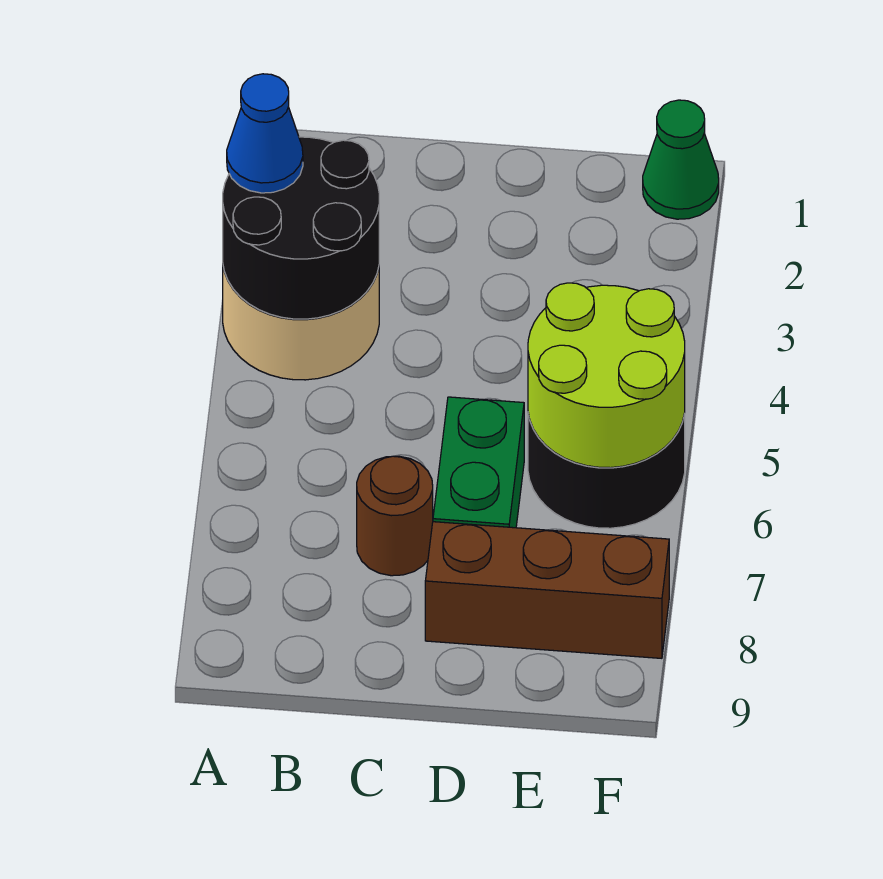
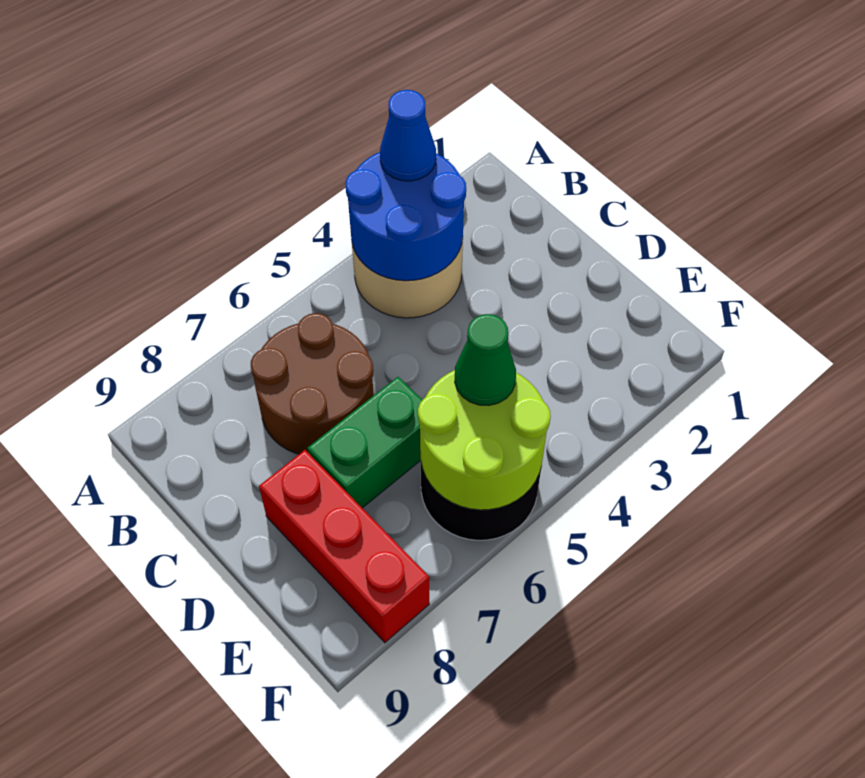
black round brick A3:B4 level 2 -> blue round brick A3:B4 level 2
brown round brick C7 level 1 -> brown round brick B6:C7 level 1
brown brick D8:F8 level 1 -> red brick D8:F8 level 1
green cone F1 level 1 -> green cone E5 level 3

